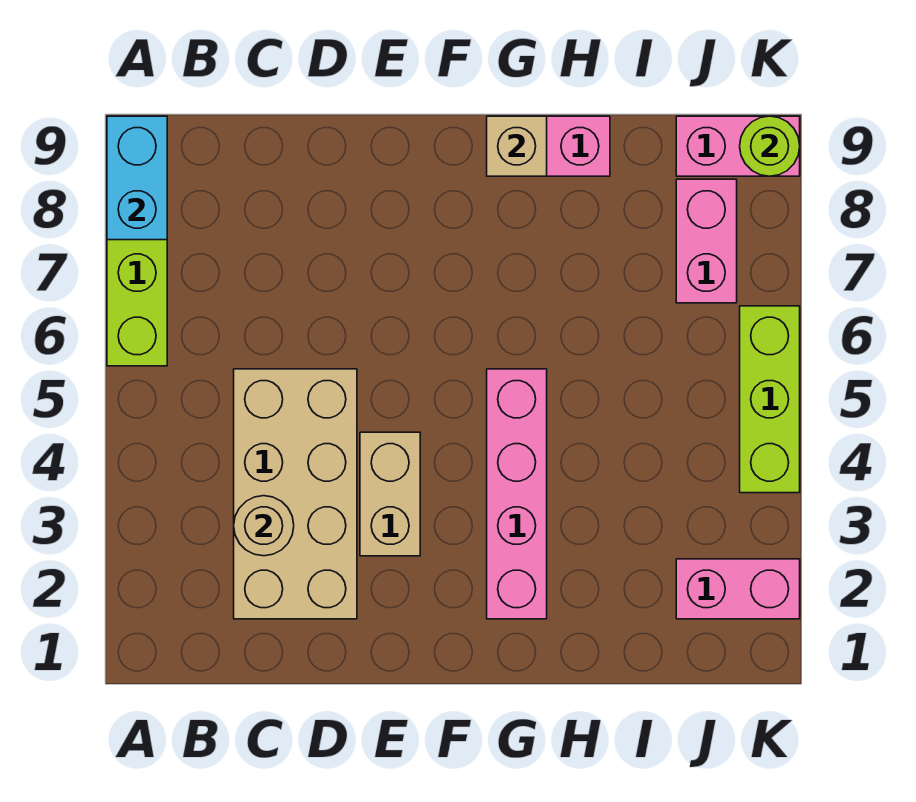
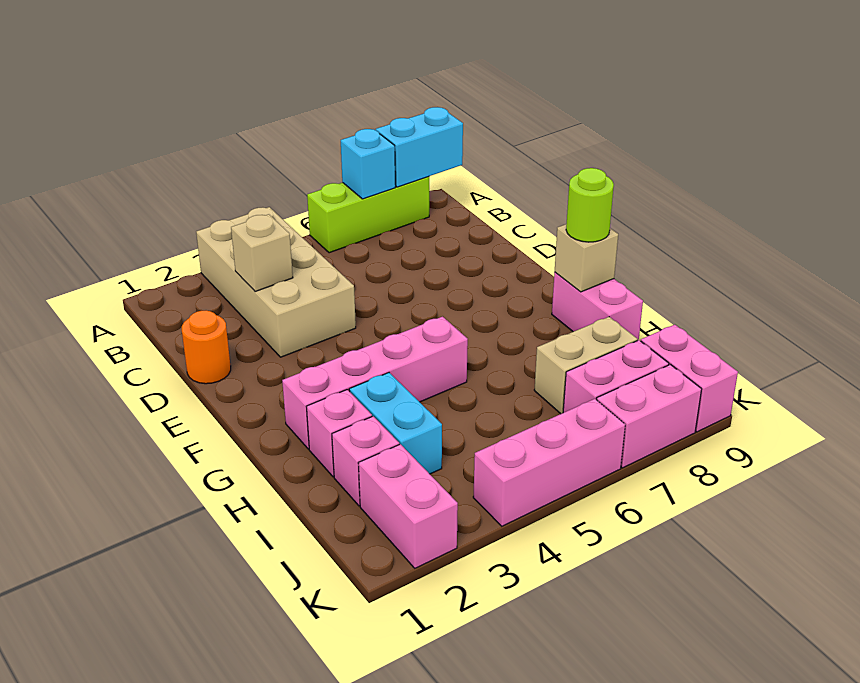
none -> cyan brick A7 level 2
tan brick C2:D5 level 1 -> tan brick A3:D4 level 1
tan round brick C3 level 2 -> tan brick C3 level 2
none -> orange round brick D1 level 1
tan brick E3:E4 level 1 -> tan brick I7:I8 level 1
none -> pink brick H2 level 1
none -> cyan brick H3:I3 level 1
none -> pink brick I2 level 1
lime brick K4:K6 level 1 -> pink brick K4:K6 level 1
none -> pink brick K7:K8 level 1
lime round brick K9 level 2 -> lime round brick G9 level 3

